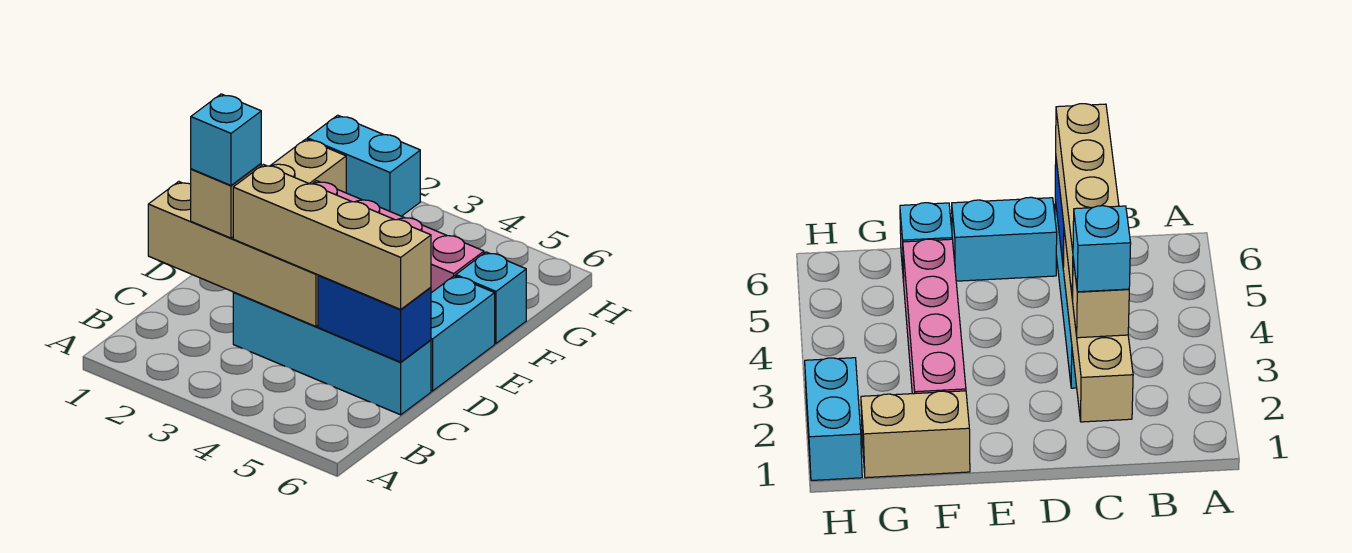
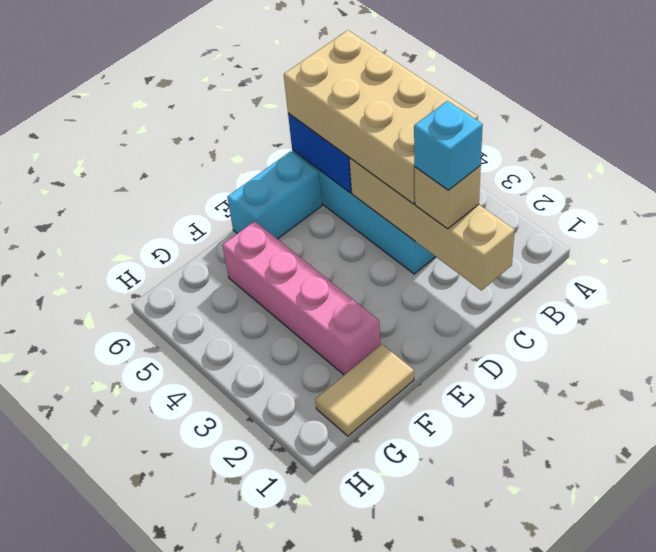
tan brick C3:C6 level 3 -> tan brick B3:C6 level 3
tan brick F1:G1 level 1 -> tan tile F1:G1 level 1
cyan brick F6 level 1 -> none
cyan brick H1:H2 level 1 -> none

